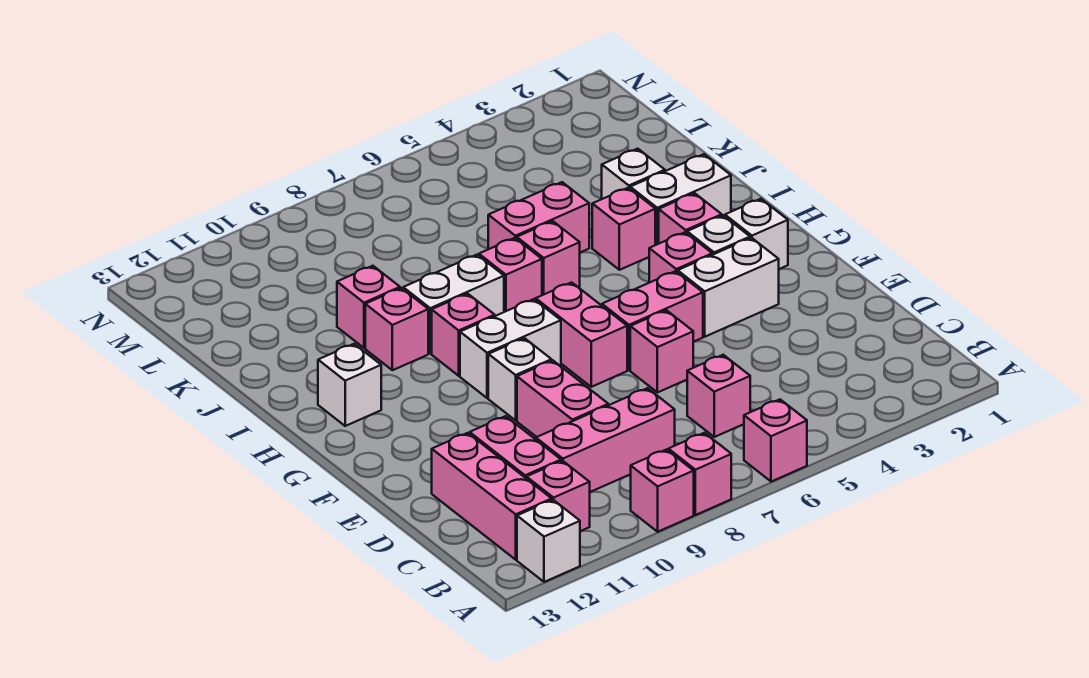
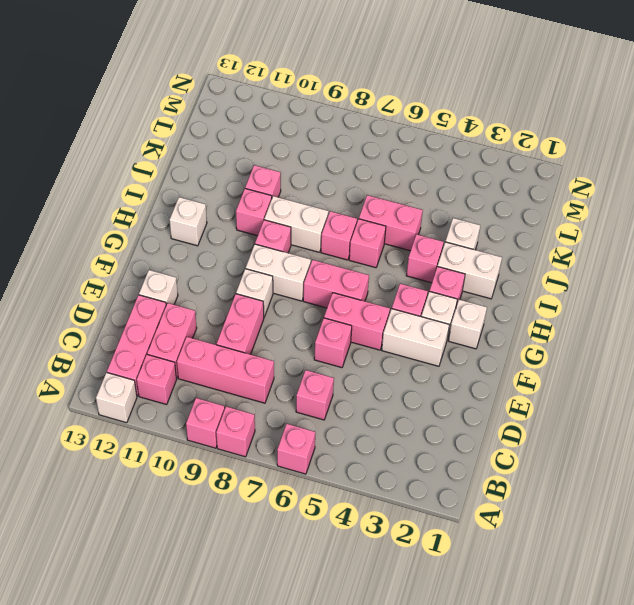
none -> white brick E12 level 1
pink brick F7:G7 level 1 -> pink brick G6:G7 level 1

